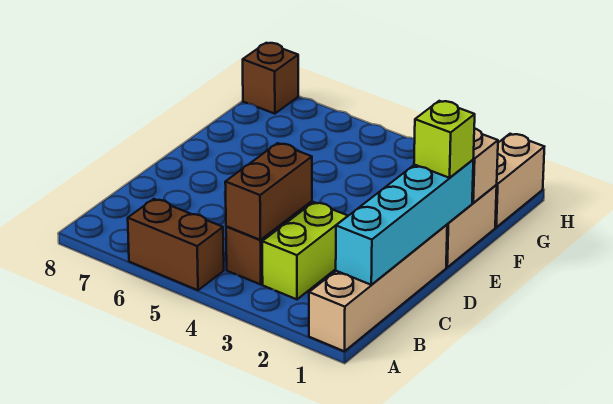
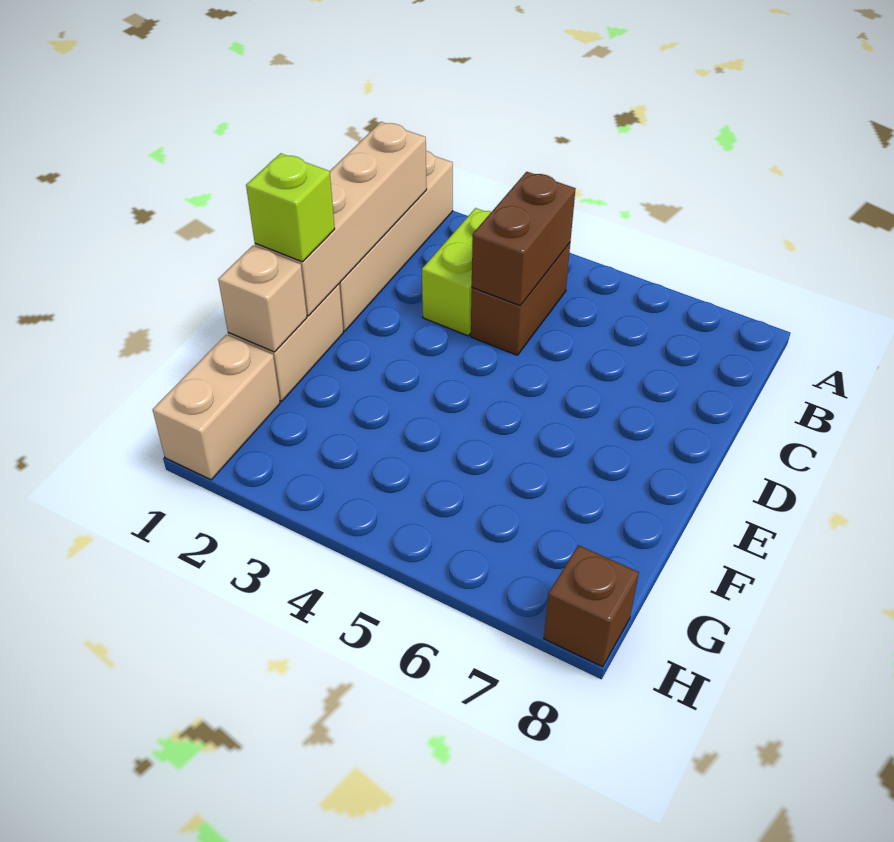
brown brick A5:A6 level 1 -> none
cyan brick B1:E1 level 2 -> tan brick B1:E1 level 2

